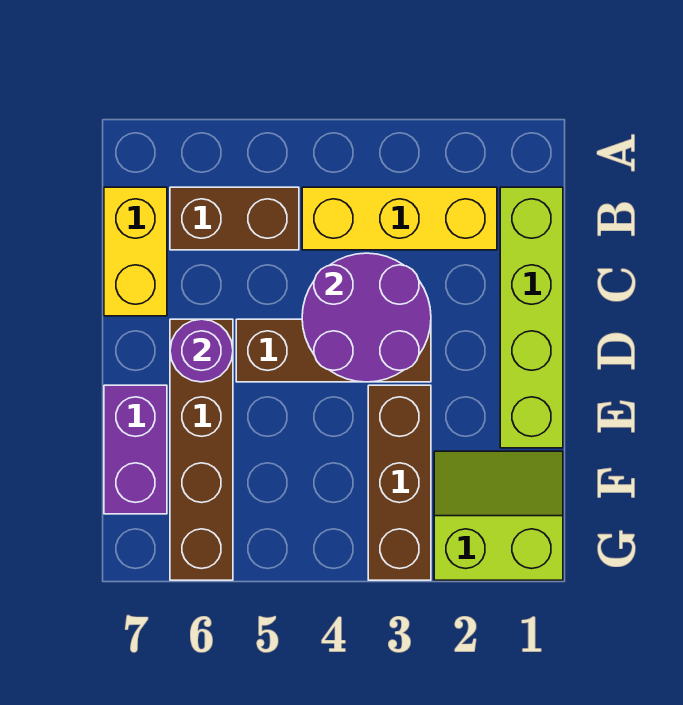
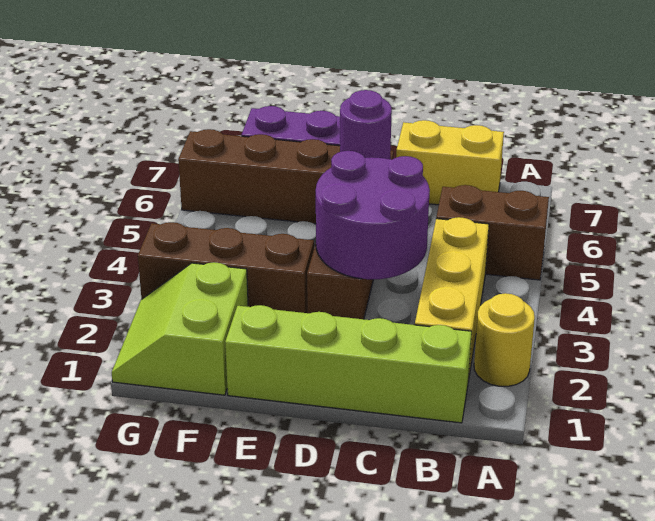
none -> yellow round brick A2 level 1
brown brick B5:B6 level 1 -> brown brick A5:B5 level 1
lime slope F1:G2 level 1 top G -> lime slope F1:G2 level 1 top F

